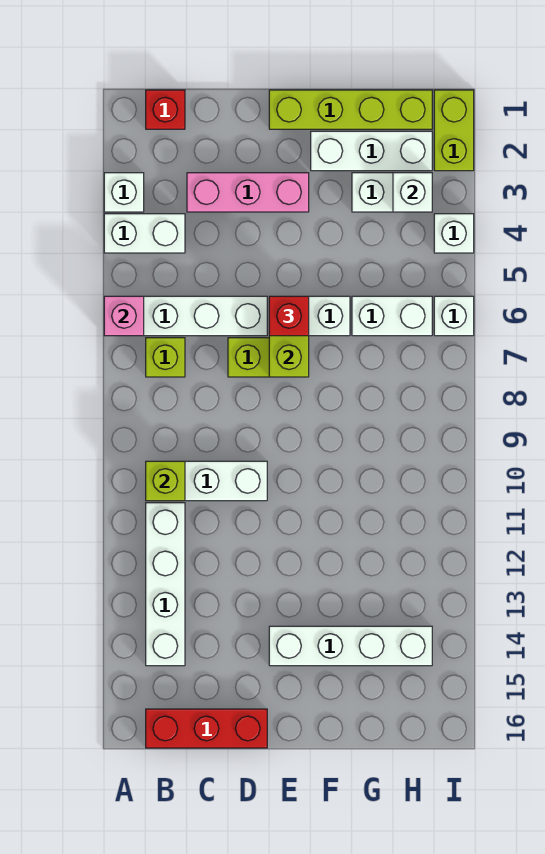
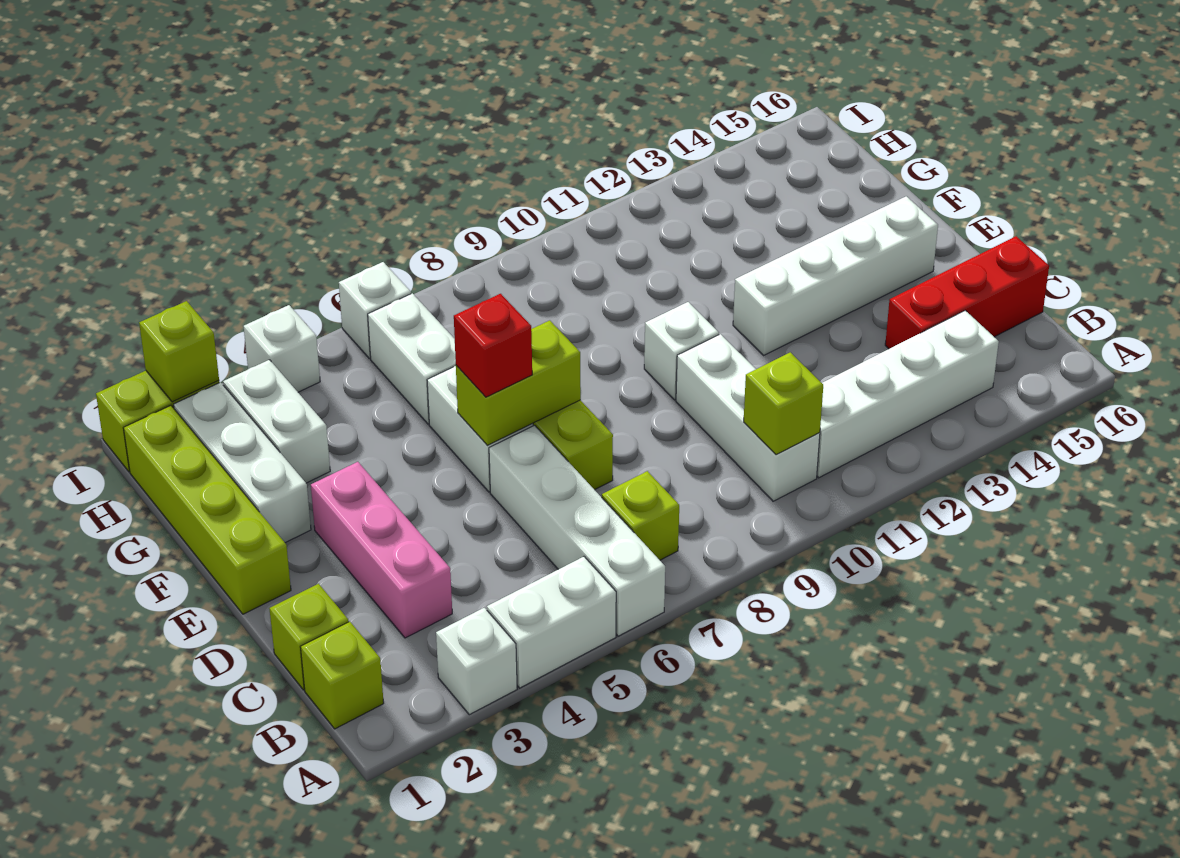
white brick A4:B4 level 1 -> white brick A4:A5 level 1
pink brick A6 level 2 -> none
red brick B1 level 1 -> lime brick B1 level 1
red brick B16:D16 level 1 -> red brick C14:C16 level 1
none -> lime brick C1 level 1
white brick E14:H14 level 1 -> white brick E12:E15 level 1
white brick H3 level 2 -> white brick E10 level 1
none -> lime brick I2 level 2

